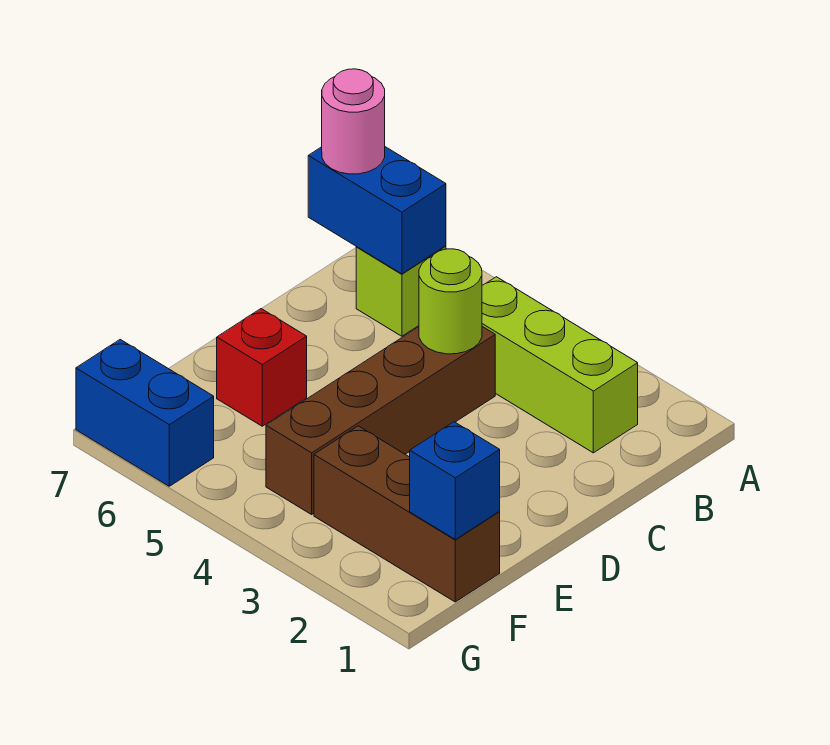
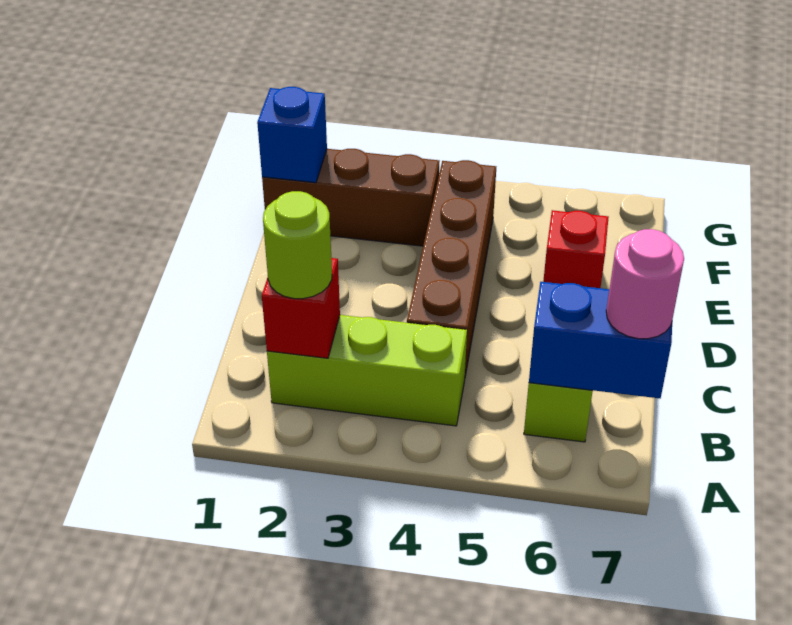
none -> red brick B2 level 2
lime round brick C4 level 2 -> lime round brick B2 level 3
blue brick G6:G7 level 1 -> none

